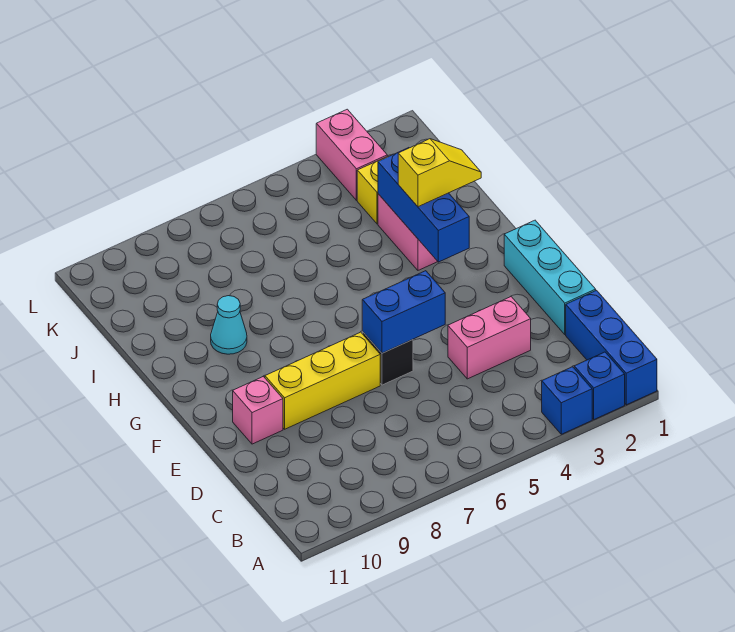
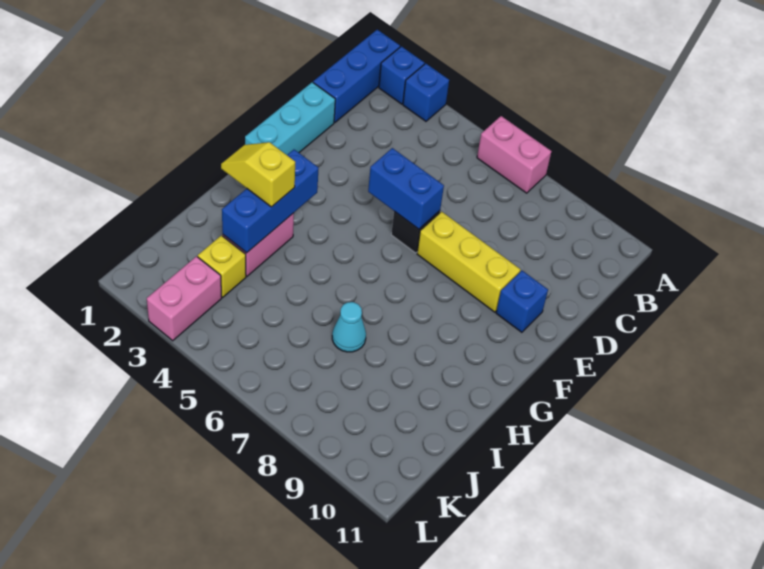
pink brick D3:D4 level 1 -> pink brick A6:A7 level 1
pink brick E10 level 1 -> blue brick E10 level 1
cyan cone H9 level 1 -> cyan cone I7 level 1

